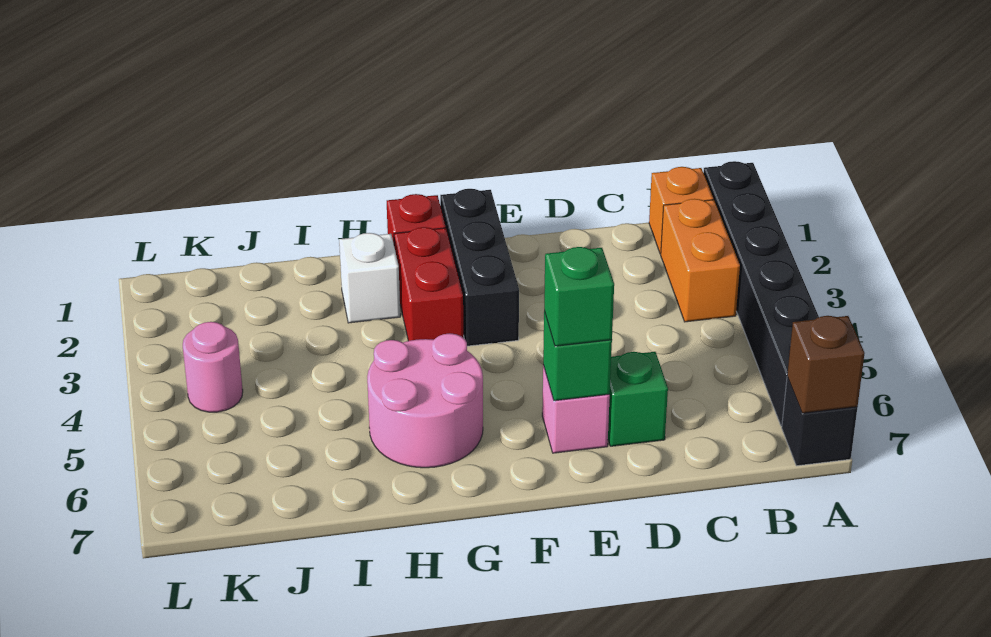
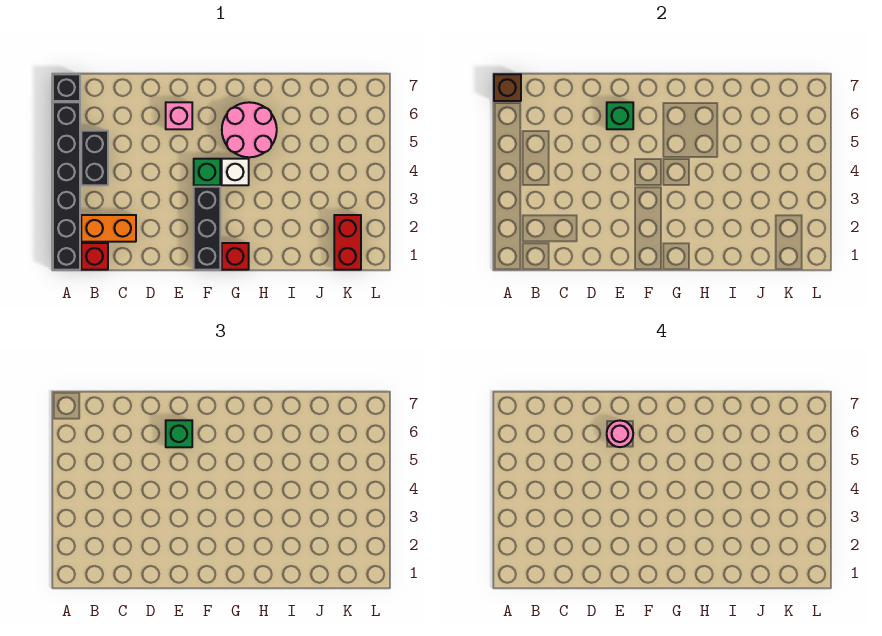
orange brick B1 level 1 -> red brick B1 level 1
orange brick B2:B3 level 1 -> orange brick B2:C2 level 1
none -> black brick B4:B5 level 1
green brick D6 level 1 -> green brick F4 level 1
red brick G2:G3 level 1 -> red brick K1:K2 level 1
white brick H2 level 1 -> white brick G4 level 1
pink round brick K4 level 1 -> pink round brick E6 level 4

